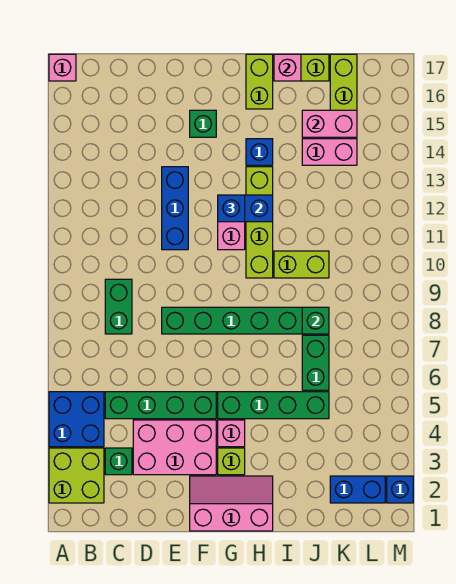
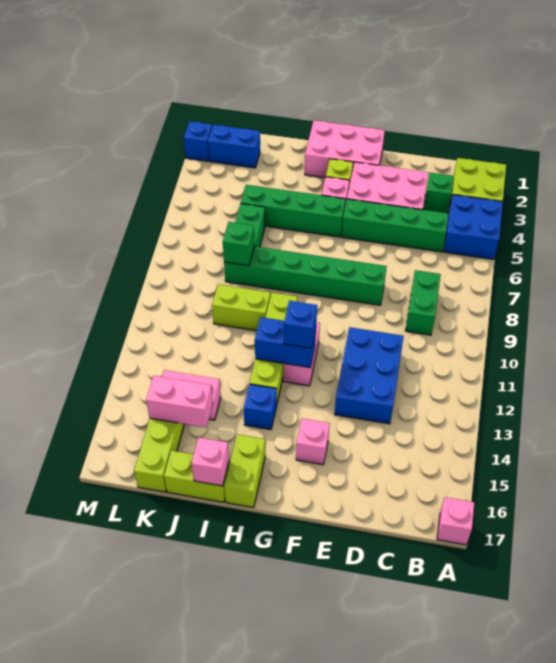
blue brick E11:E13 level 1 -> blue brick D11:E13 level 1
pink slope F1:H2 level 1 top 1 -> pink brick F1:H2 level 1
green brick F15 level 1 -> pink brick F15 level 1

